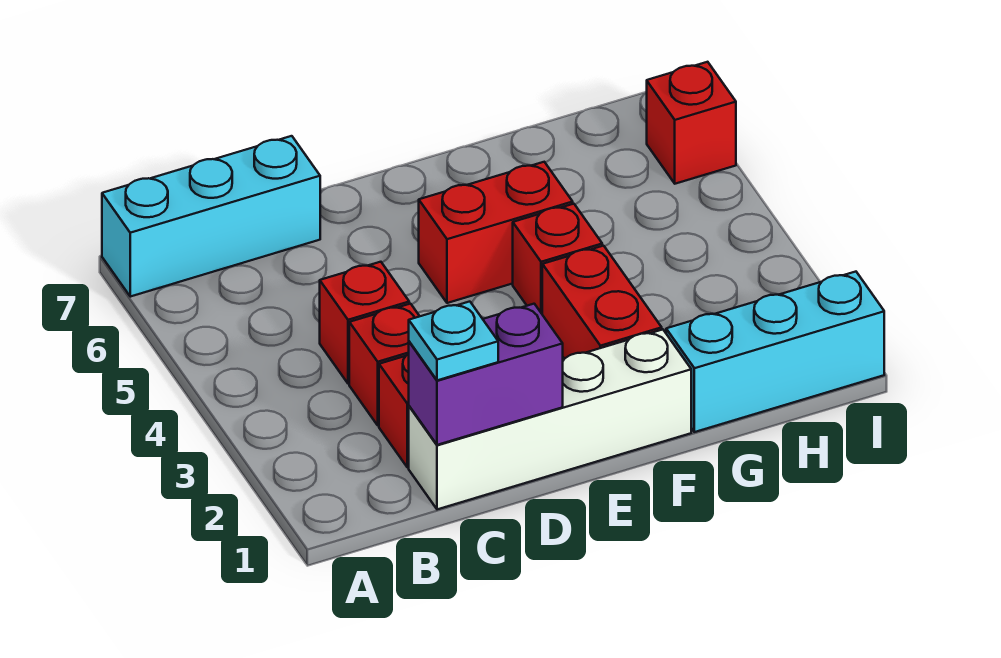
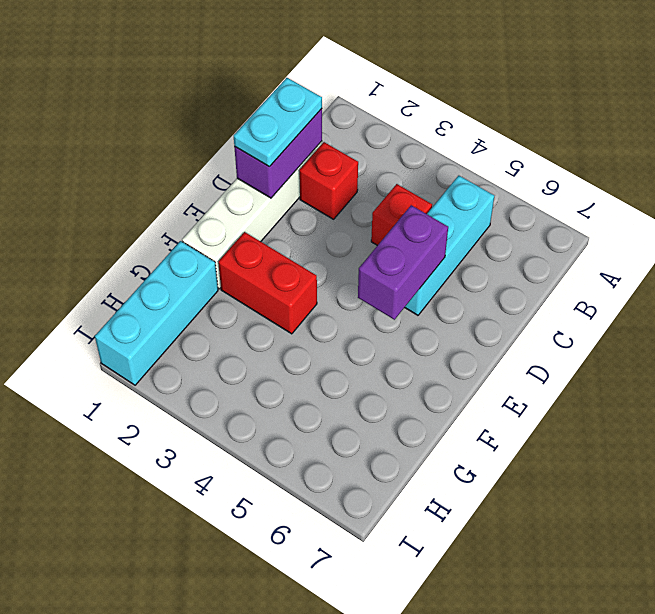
cyan brick A7:C7 level 1 -> cyan brick B5:D5 level 1
cyan plate C1 level 3 -> cyan plate C1:D1 level 3
red brick C3 level 1 -> none
none -> purple brick D5:E5 level 2
red brick E5:F5 level 1 -> none
red brick F4 level 1 -> none
red brick I6 level 1 -> none

